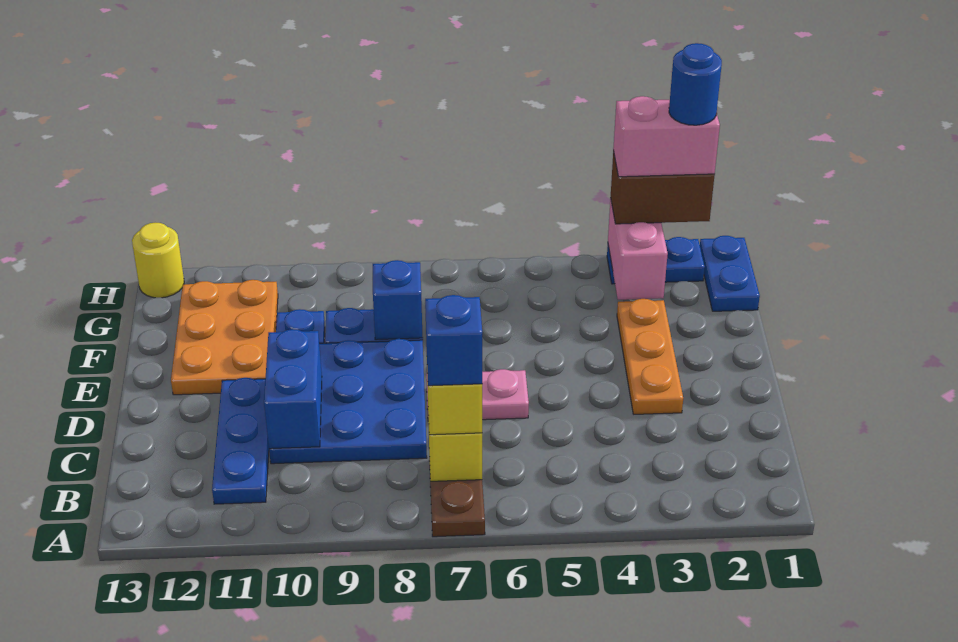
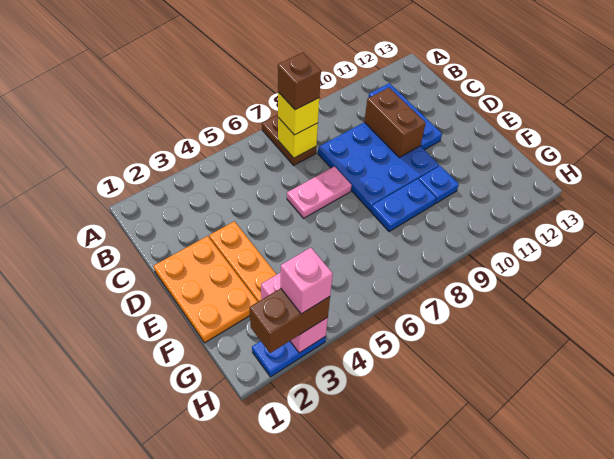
blue brick B7 level 4 -> brown brick B7 level 4
blue brick C10:D10 level 2 -> brown brick C10:D10 level 2
orange plate E11:G12 level 1 -> orange plate D1:F2 level 1
blue brick F8 level 2 -> none
blue plate G1:H1 level 1 -> none
pink brick H2:H3 level 4 -> pink brick H3 level 4
blue round brick H2 level 5 -> none
yellow round brick H13 level 1 -> none

